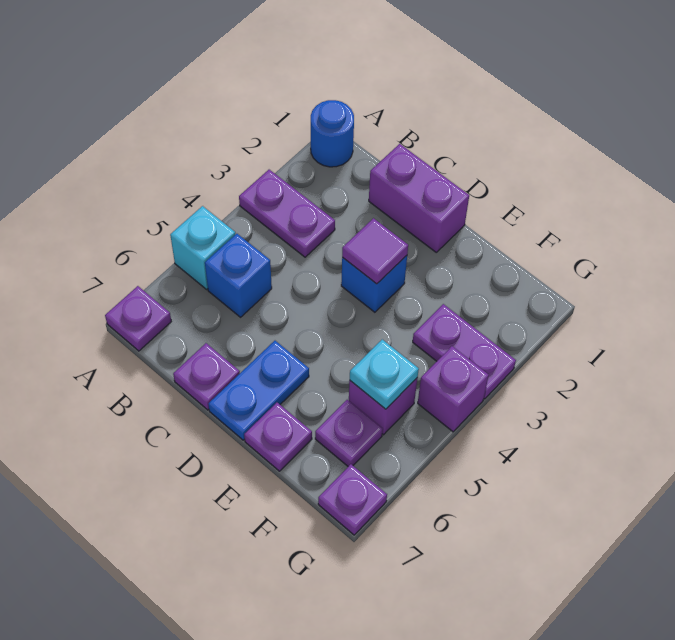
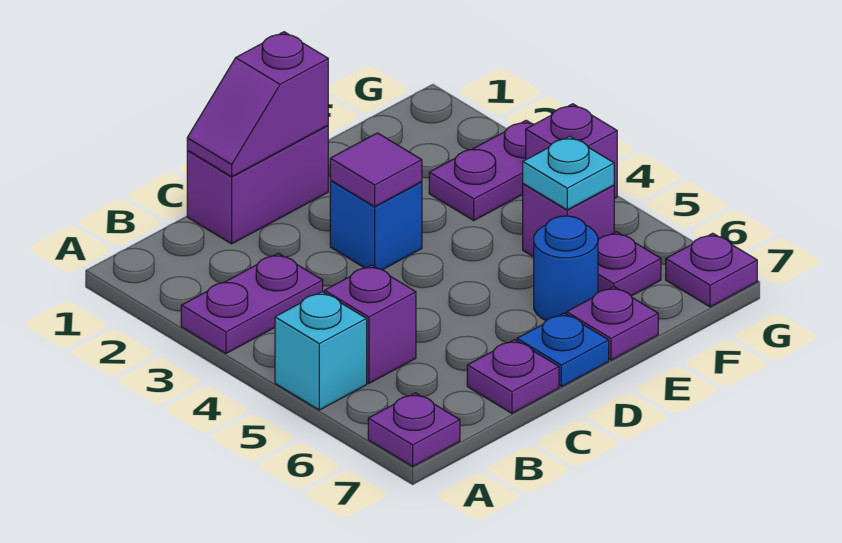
blue round brick A1 level 1 -> blue round brick E6 level 1
blue brick B5 level 1 -> purple brick B5 level 1
none -> purple slope C1:D1 level 2 top D
blue plate D6:D7 level 1 -> blue plate D7 level 1

